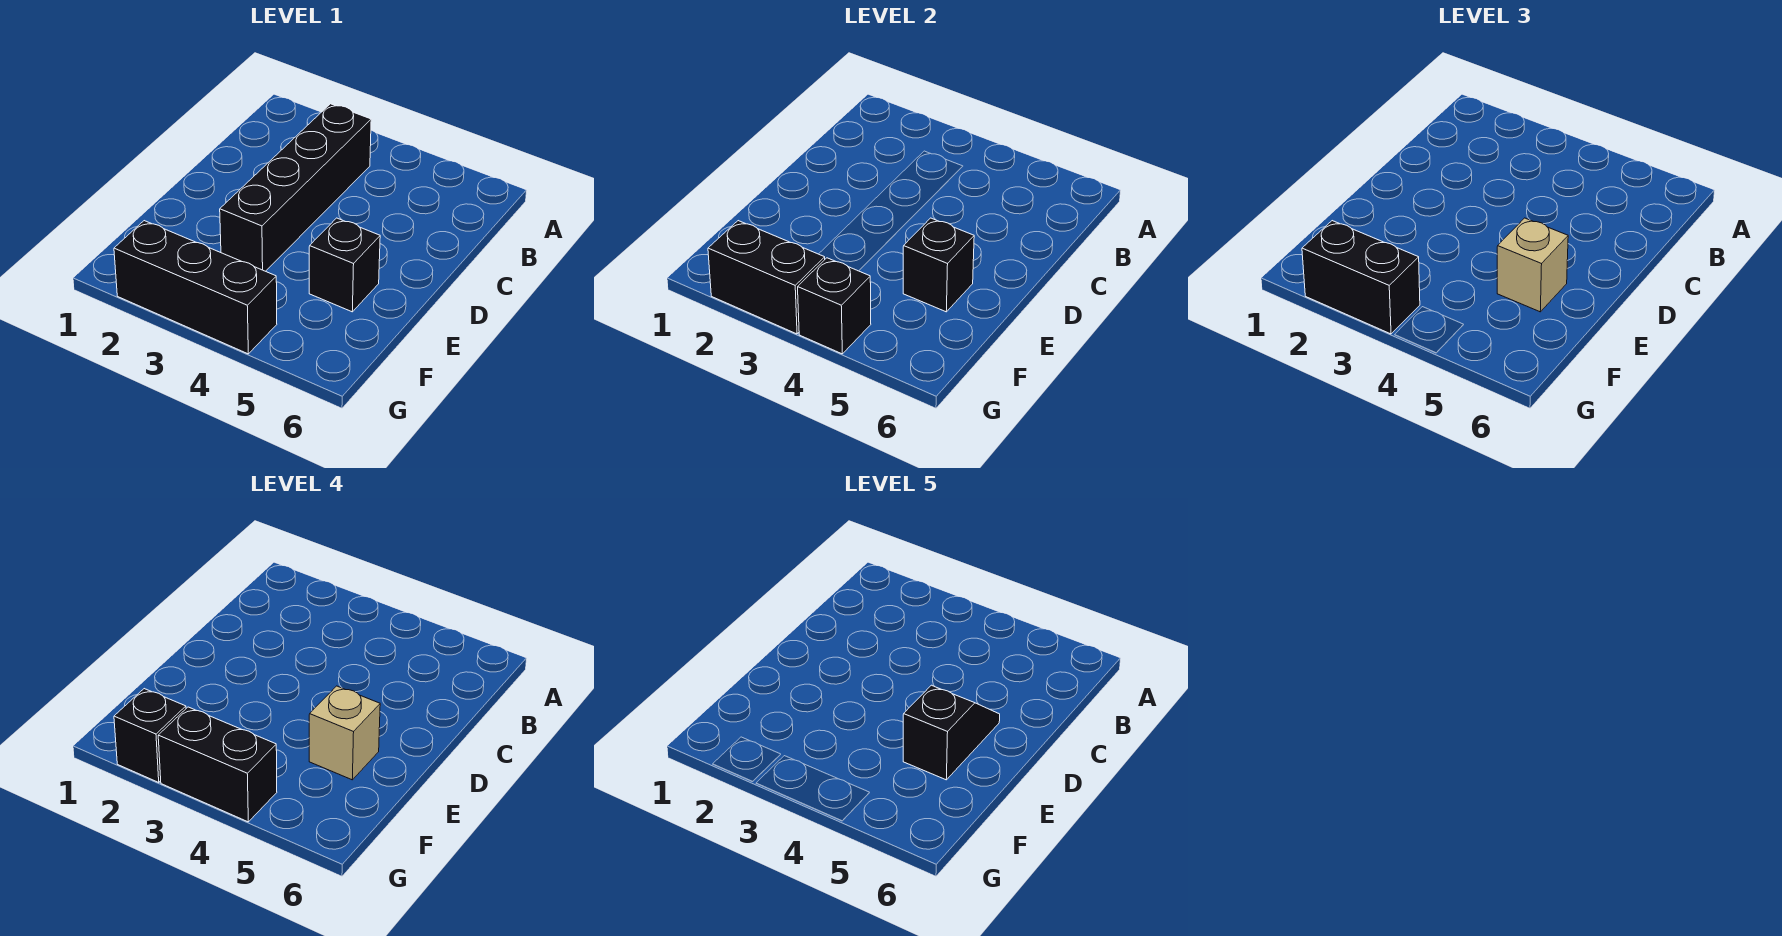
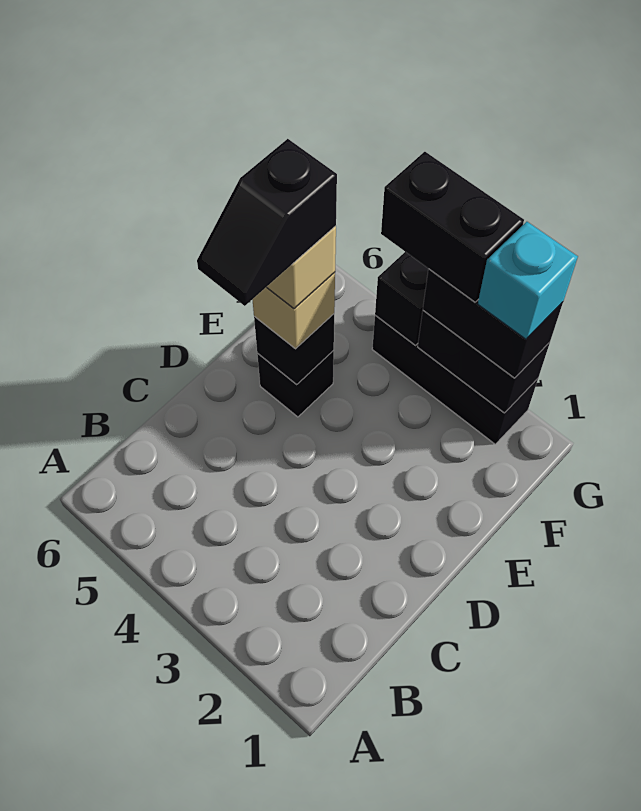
black brick B3:E3 level 1 -> none
black brick G2 level 4 -> cyan brick G2 level 4

